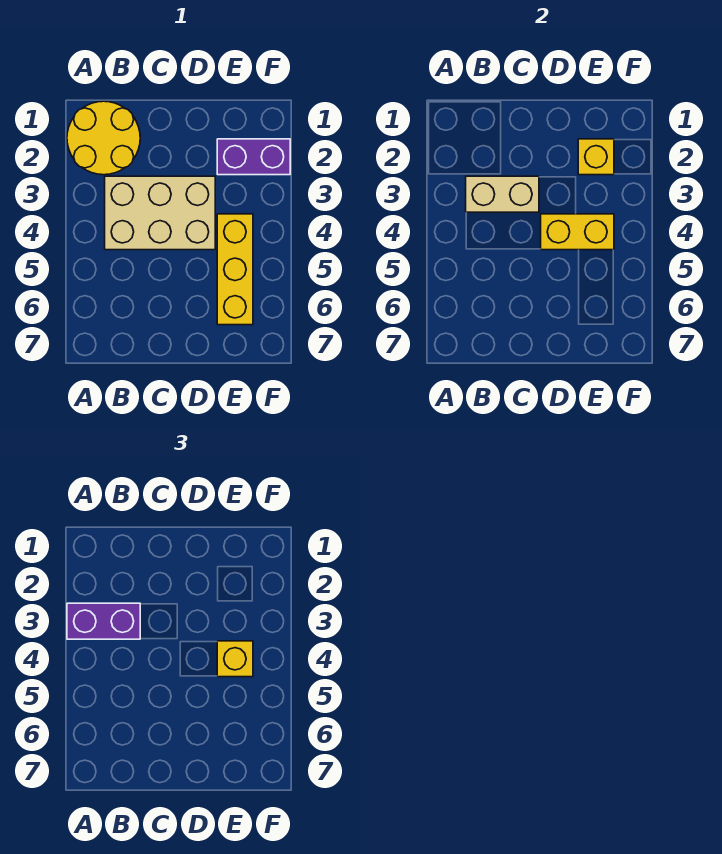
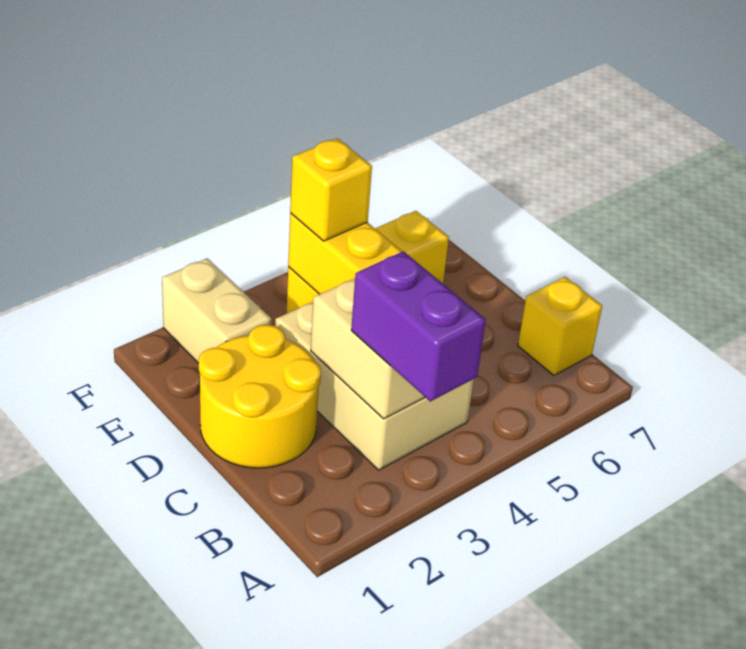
yellow round brick A1:B2 level 1 -> yellow round brick C1:D2 level 1
purple brick E2:F2 level 1 -> tan brick E2:F2 level 1
yellow brick E2 level 2 -> yellow brick B7 level 1

